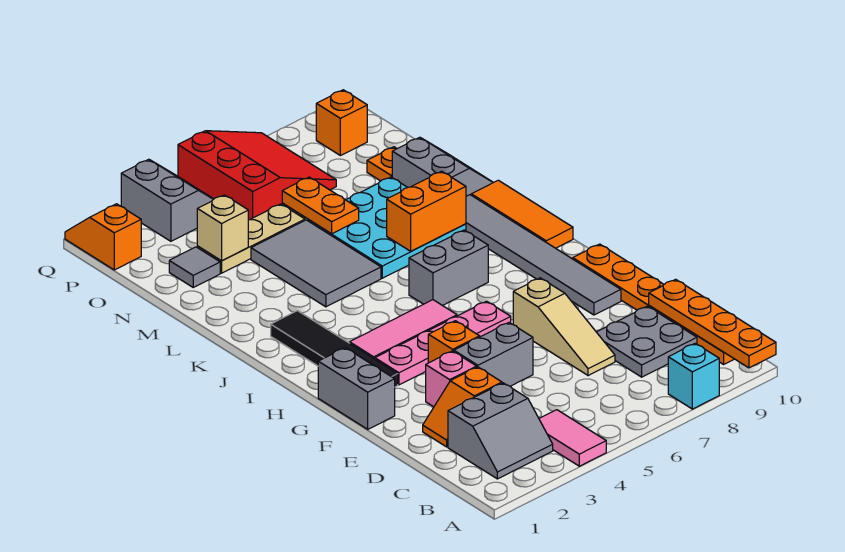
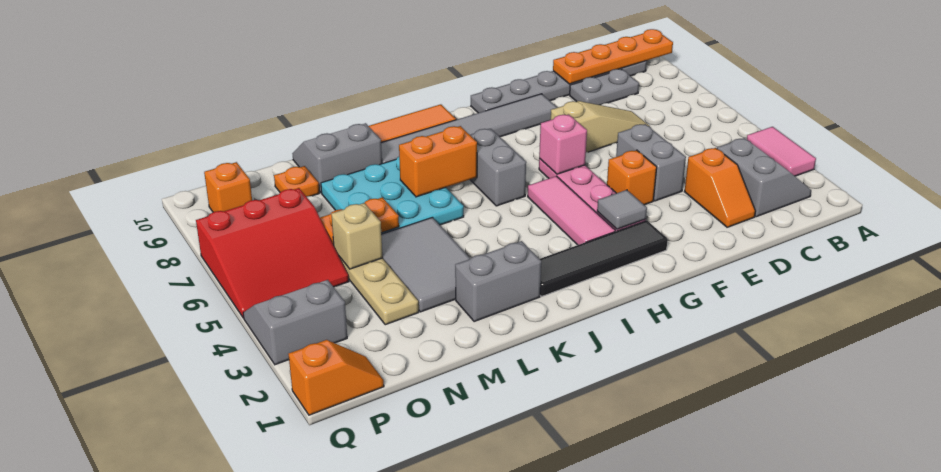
pink tile A4:B4 level 1 -> pink tile A3:A4 level 1
cyan brick A8 level 1 -> none
orange plate B10:G10 level 1 -> grey plate B10:G10 level 1
grey plate C8:D9 level 1 -> grey plate C9:D9 level 1
pink brick E3 level 1 -> pink brick G6 level 2
grey brick F1:G1 level 1 -> grey brick K2:L2 level 1
grey tile K4:M5 level 1 -> grey tile L3:M5 level 1
orange brick K7:K8 level 2 -> orange brick J7:K7 level 2
grey tile N2 level 1 -> grey tile G3 level 2
tan brick N3 level 2 -> tan brick N5 level 2
red slope O5:Q7 level 1 top 5 -> red slope O5:Q7 level 1 top 7
orange slope P1:Q1 level 1 top P -> orange slope P1:Q1 level 1 top Q

